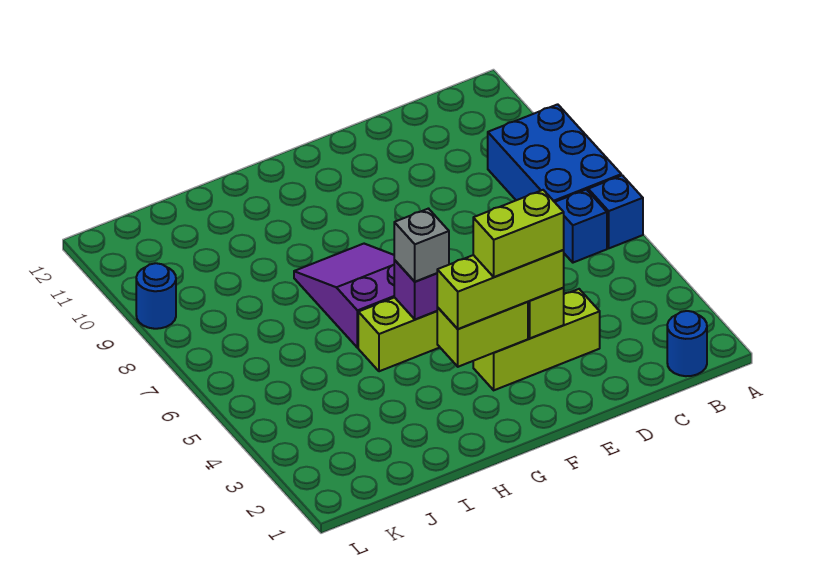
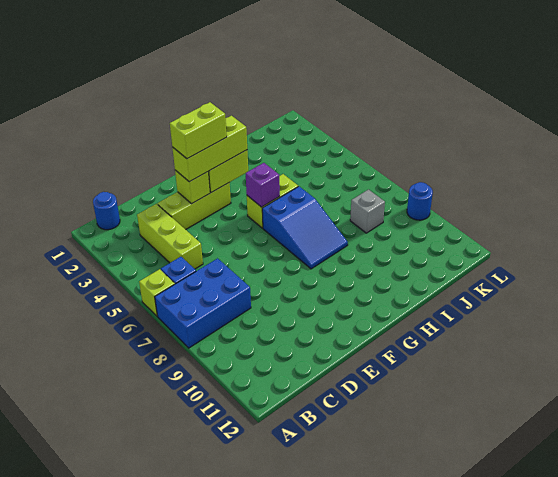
blue brick A6 level 1 -> lime brick A6 level 1
blue brick A7:B9 level 1 -> blue brick A7:C8 level 1
none -> lime brick C3:C5 level 1
grey brick G5 level 3 -> grey brick J8 level 1
purple slope G6:H8 level 1 top 6 -> blue slope G6:H8 level 1 top 6

